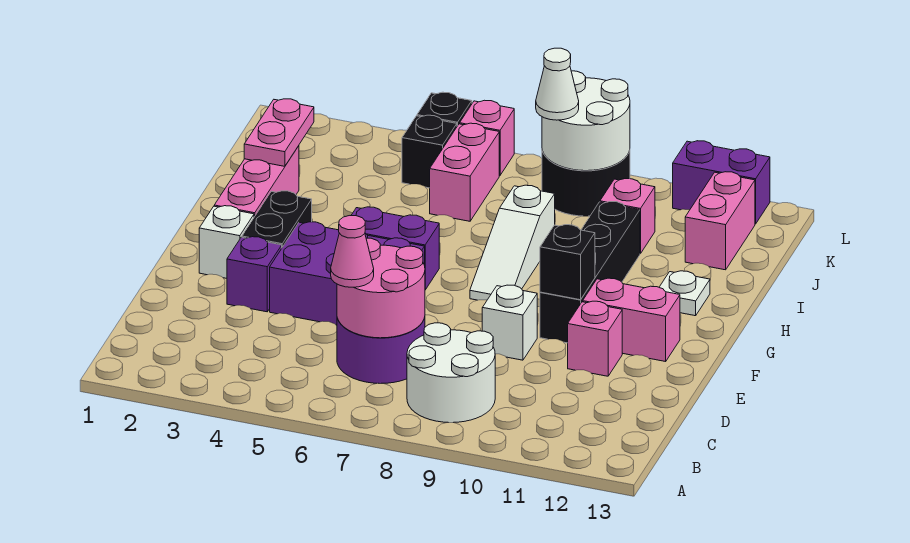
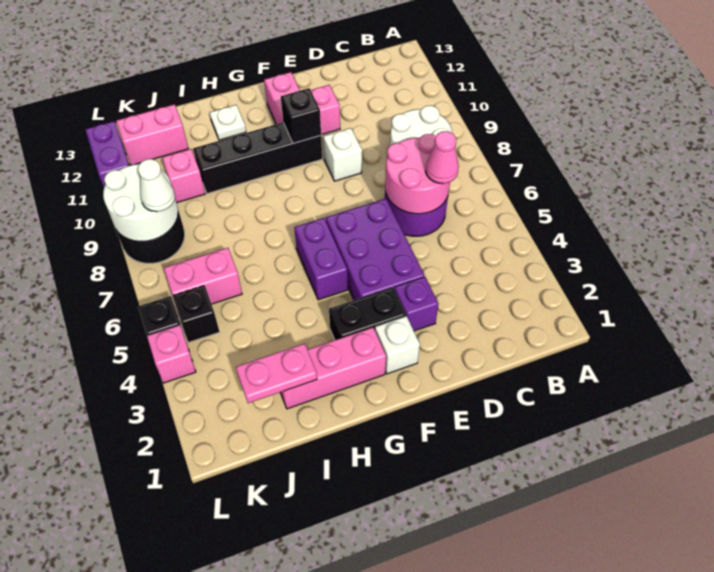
white slope G8:I8 level 1 top I -> none
pink brick L6 level 1 -> pink brick L4 level 1

